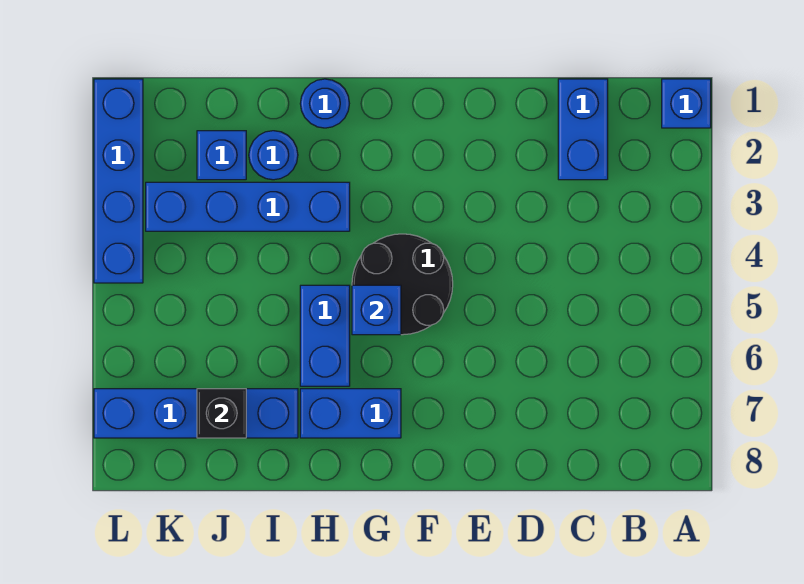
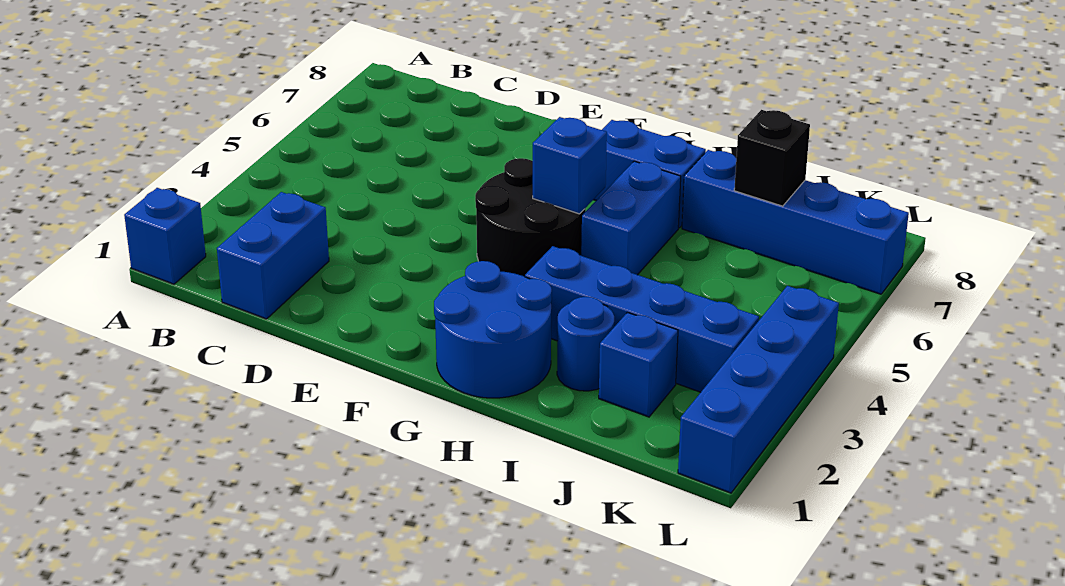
blue round brick H1 level 1 -> blue round brick G1:H2 level 1

